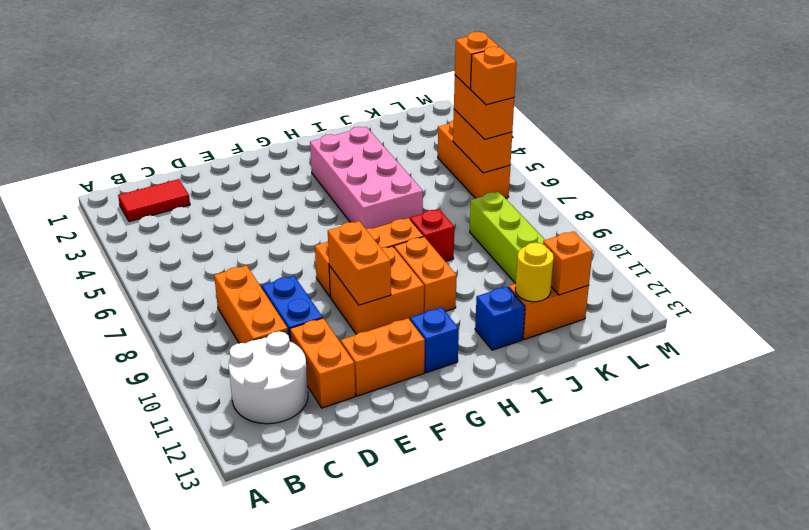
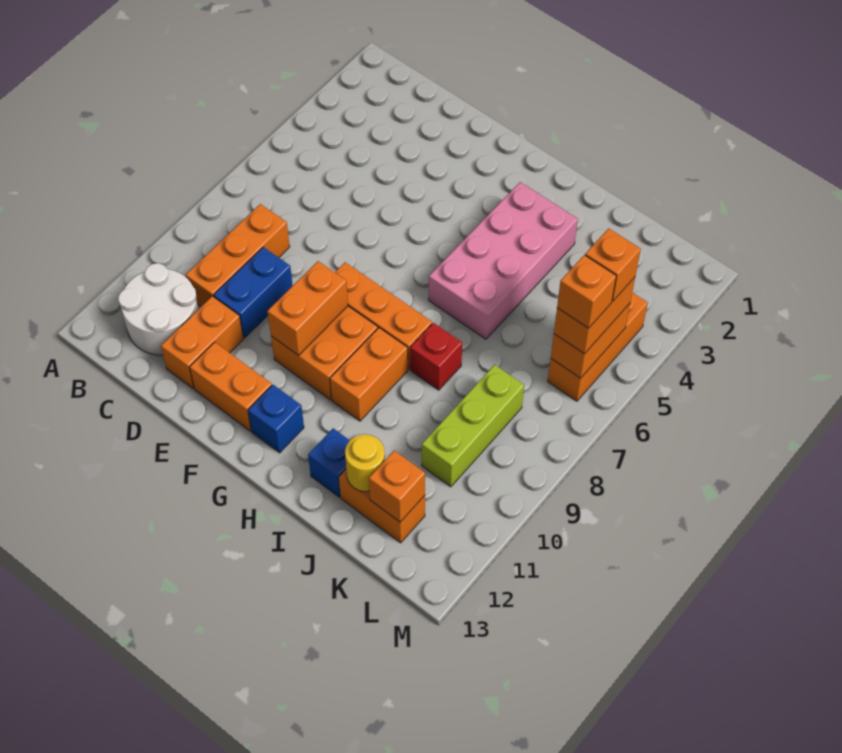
red tile B2:C2 level 1 -> none

